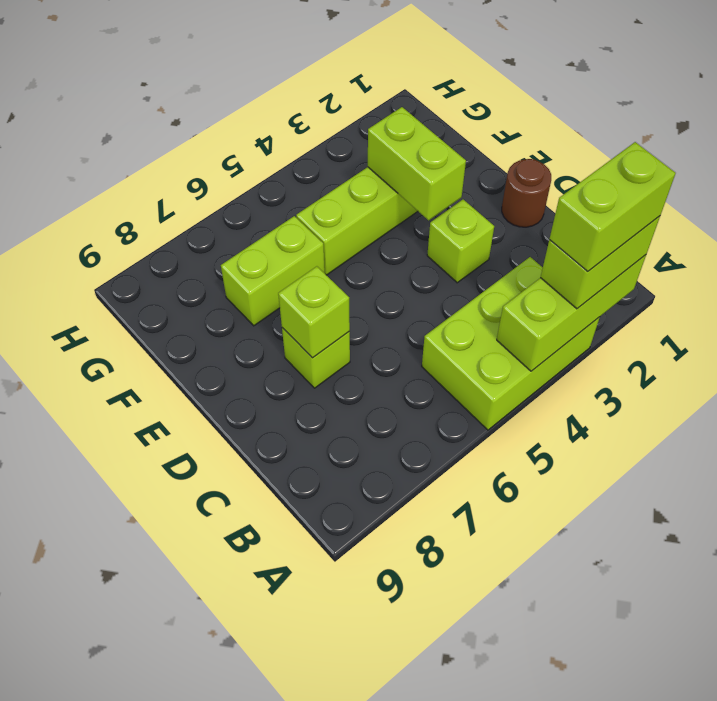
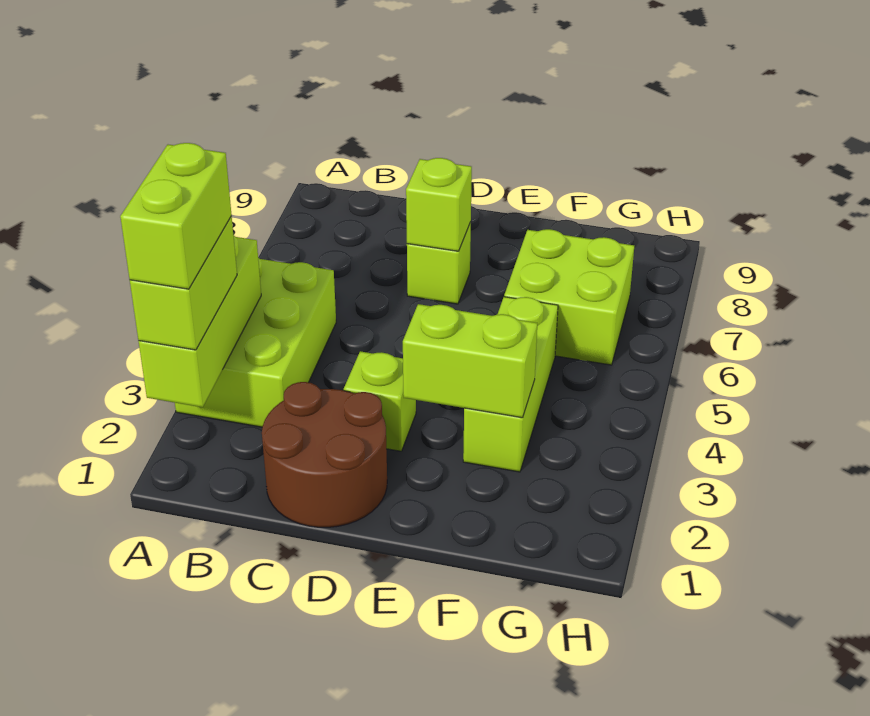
brown round brick D1 level 1 -> brown round brick C1:D2 level 1
lime brick F6:F7 level 1 -> lime brick F6:G7 level 1

